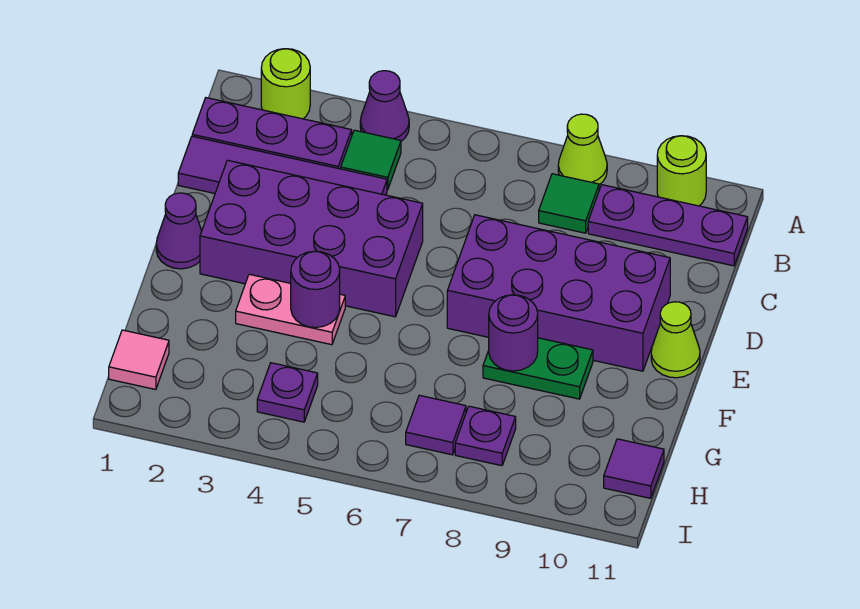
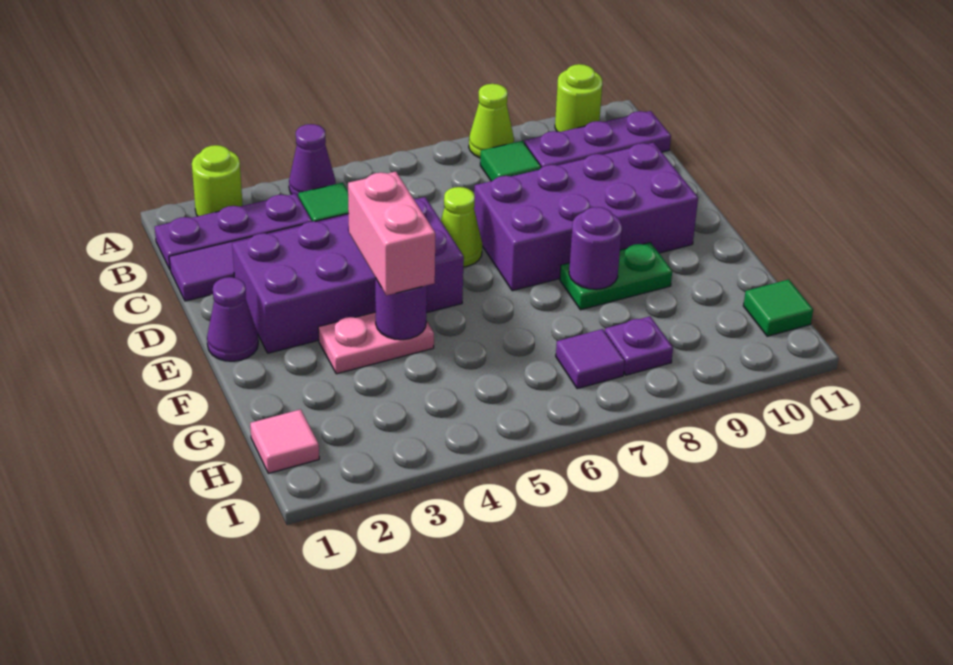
none -> pink brick E4:F4 level 3
lime cone E11 level 1 -> lime cone D6 level 1
purple plate H4 level 1 -> none
purple tile H11 level 1 -> green tile H11 level 1

